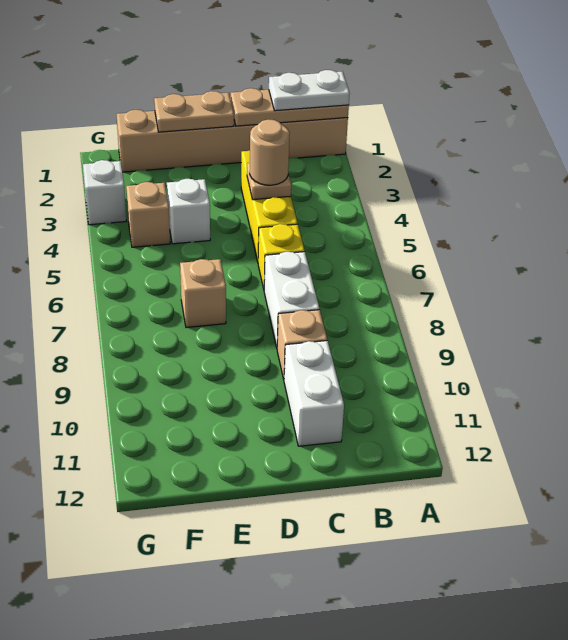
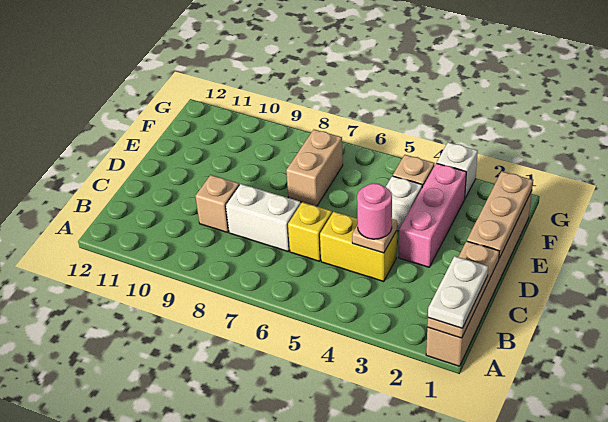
yellow brick C3:C5 level 1 -> yellow brick C4:C5 level 1
tan round brick C4 level 3 -> pink round brick C4 level 3
white brick C10:C11 level 1 -> none
tan plate D1:E1 level 2 -> tan plate D1:F1 level 2
none -> pink brick D3:F3 level 1
tan brick E7 level 1 -> tan brick E7:F7 level 1

